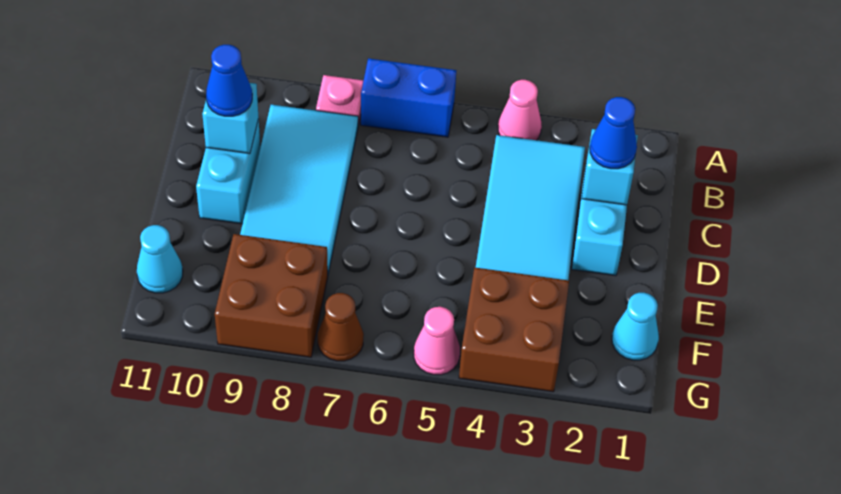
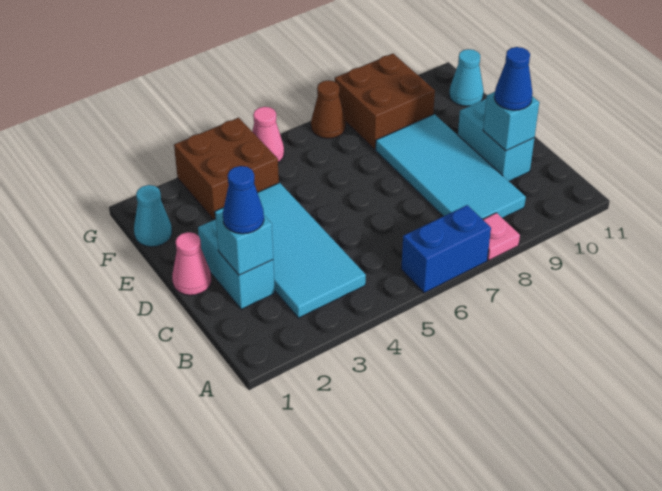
pink cone A4 level 1 -> pink cone D1 level 1

